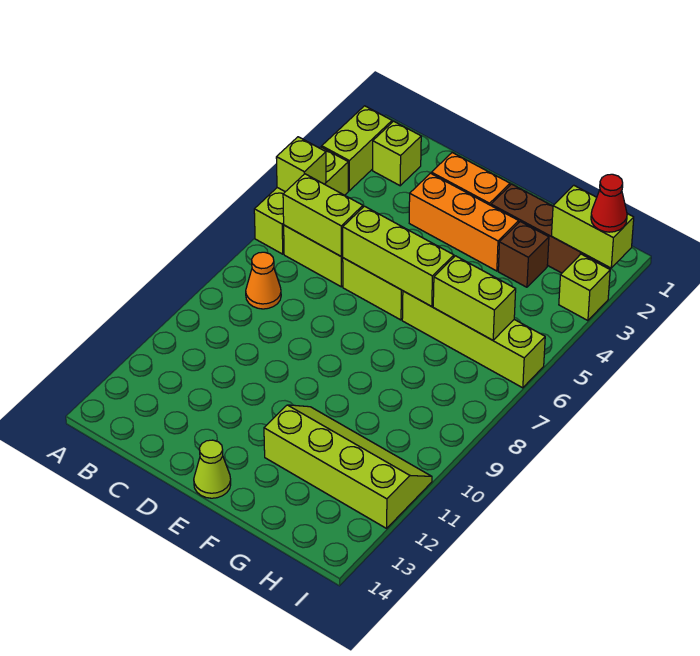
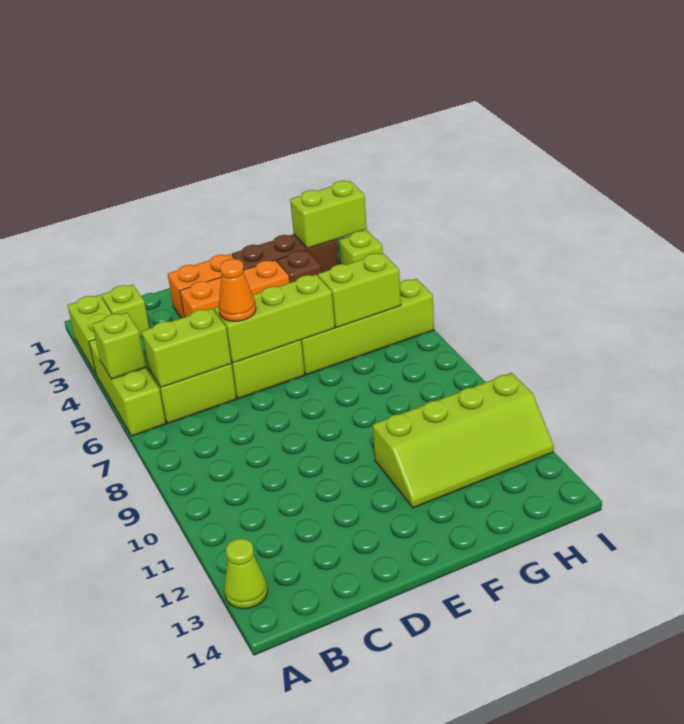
orange cone B8 level 1 -> orange cone D6 level 3
lime cone E14 level 1 -> lime cone A13 level 1
lime slope F11:I12 level 1 top 12 -> lime slope F11:I12 level 1 top 11
red cone I2 level 3 -> none

